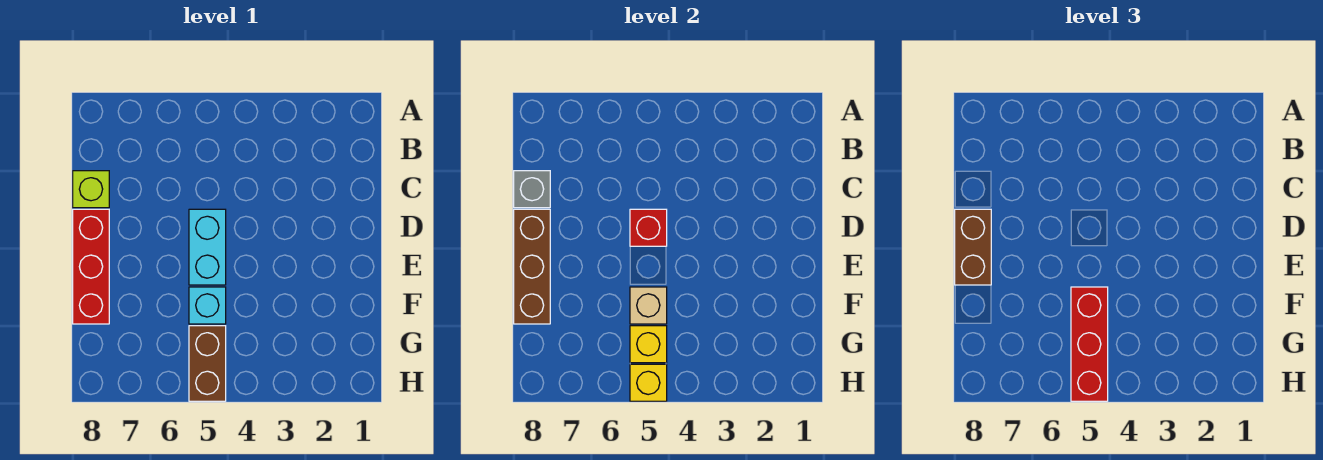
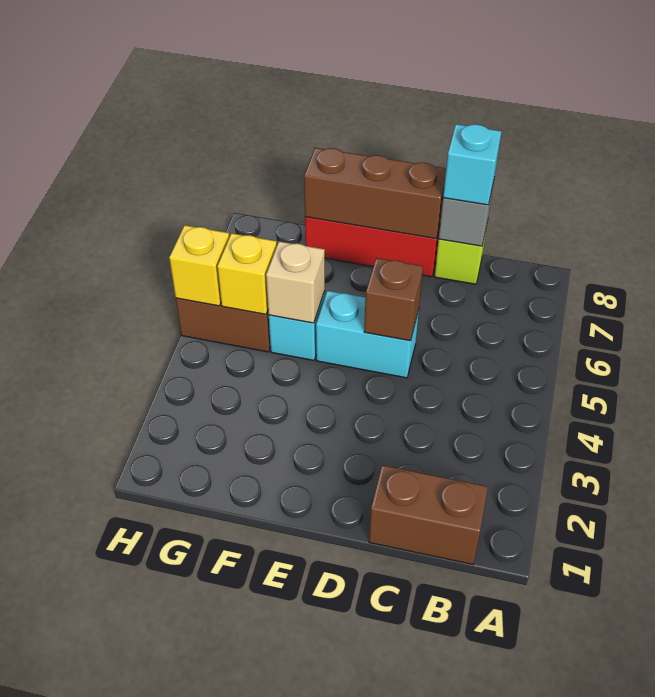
none -> cyan brick C8 level 3
red brick D5 level 2 -> brown brick D5 level 2
brown brick D8:E8 level 3 -> brown brick B1:C1 level 1
red brick F5:H5 level 3 -> none

